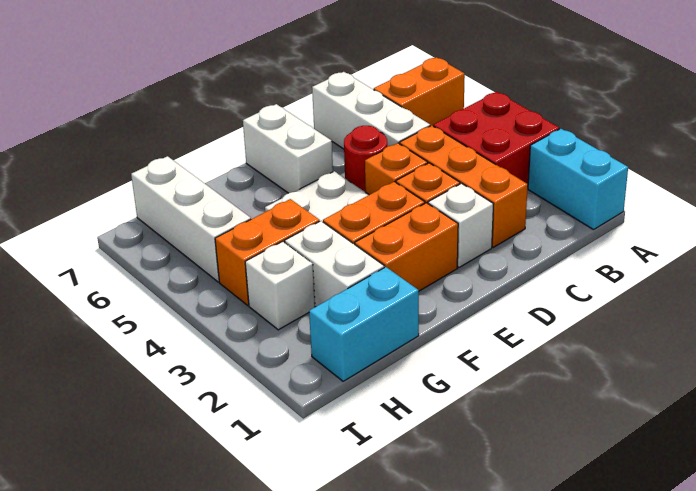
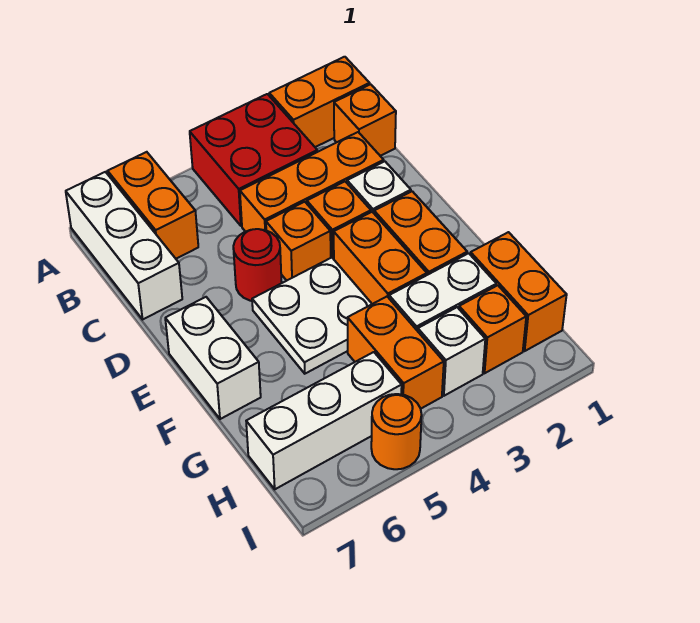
cyan brick A1:A2 level 1 -> orange brick A1:A2 level 1
none -> orange brick B1 level 1
white brick C5:C7 level 1 -> white brick A7:C7 level 1
white brick E6:E7 level 1 -> white brick E7:F7 level 1
cyan brick G1:H1 level 1 -> orange brick G1:H1 level 1
none -> orange brick H2 level 1
none -> orange round brick I5 level 1

